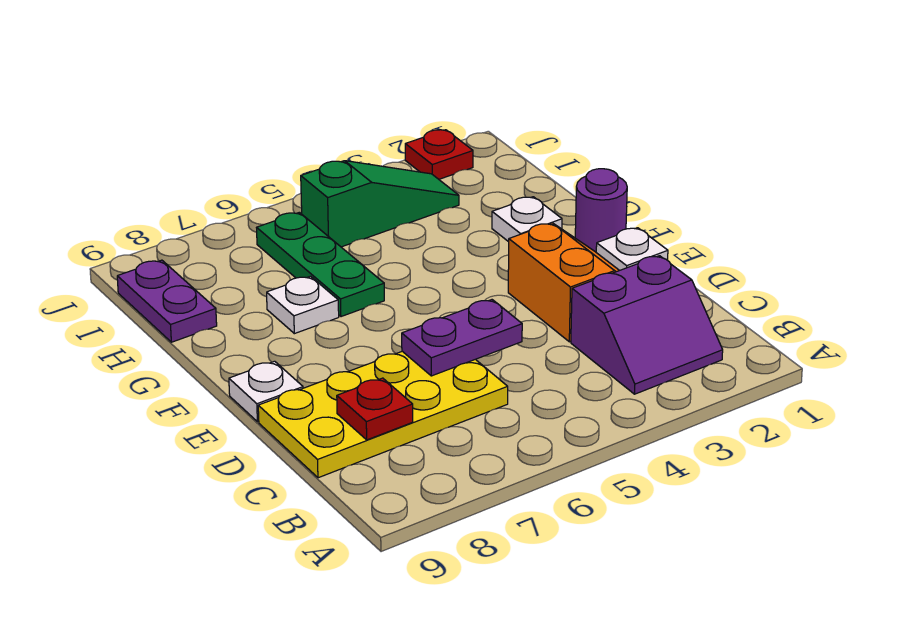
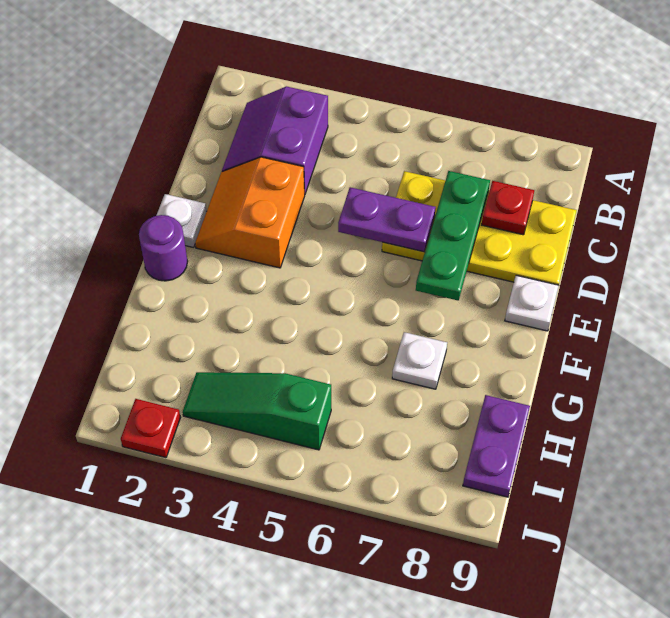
purple slope B2:C3 level 1 top C -> purple slope B2:C3 level 1 top 3
white plate G2 level 1 -> none
green plate G6:I6 level 1 -> green plate C7:E7 level 2

